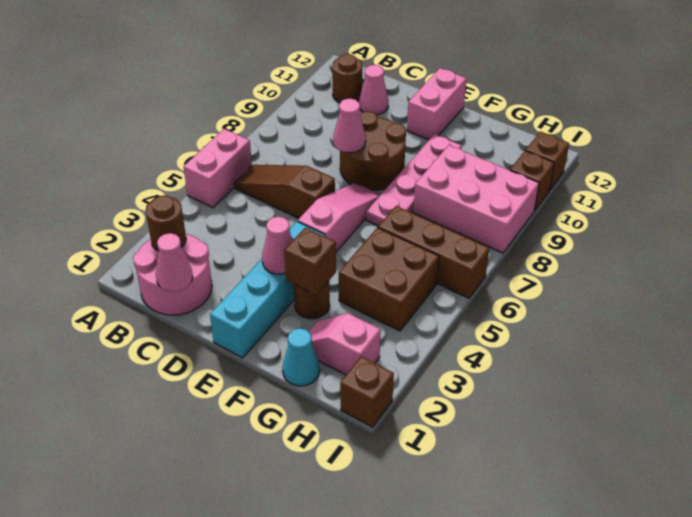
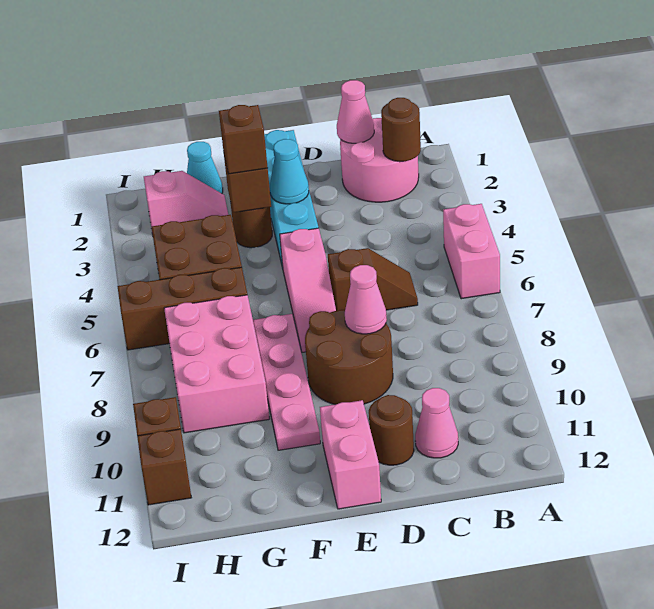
brown slope B6:D6 level 1 top D -> brown slope C6:D6 level 1 top D
brown round brick B11 level 1 -> brown round brick D11 level 1
pink cone E3 level 2 -> cyan cone E3 level 2
pink brick G8:I9 level 1 -> pink brick G7:H9 level 1
brown brick I1 level 1 -> brown brick F3 level 3

